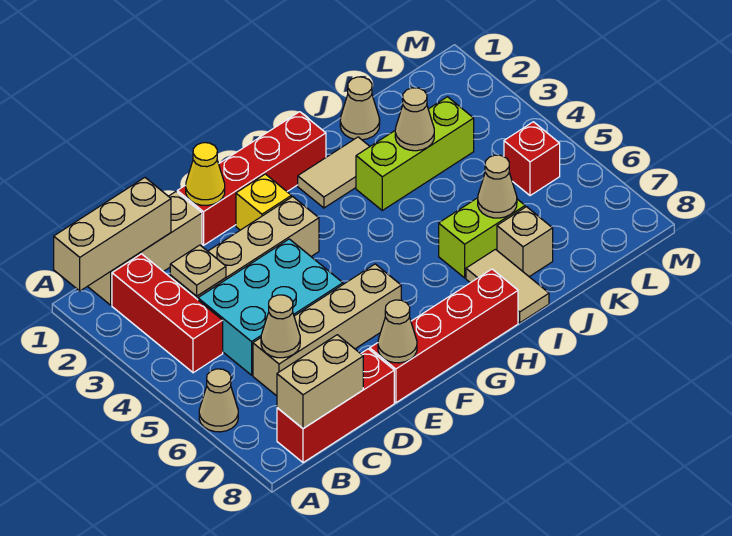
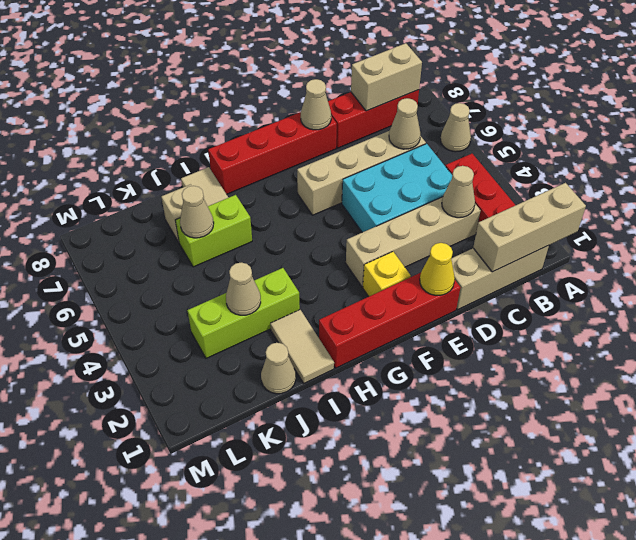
tan plate C3 level 2 -> tan cone C3 level 2
tan tile H2:I2 level 1 -> tan tile I1:I2 level 1
red brick L5 level 1 -> none

